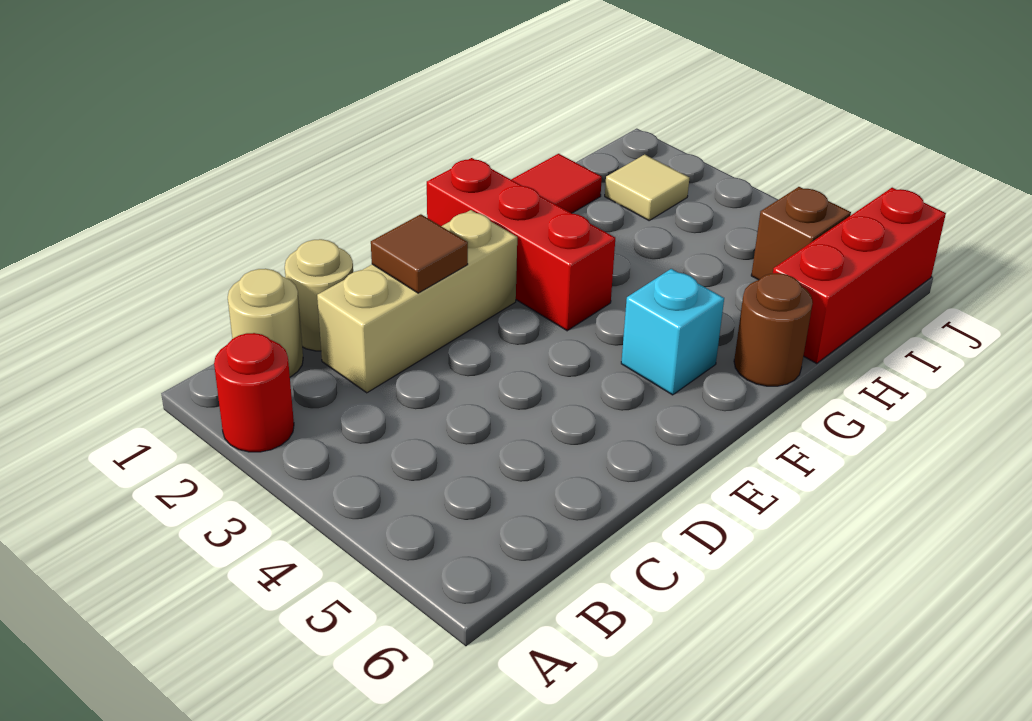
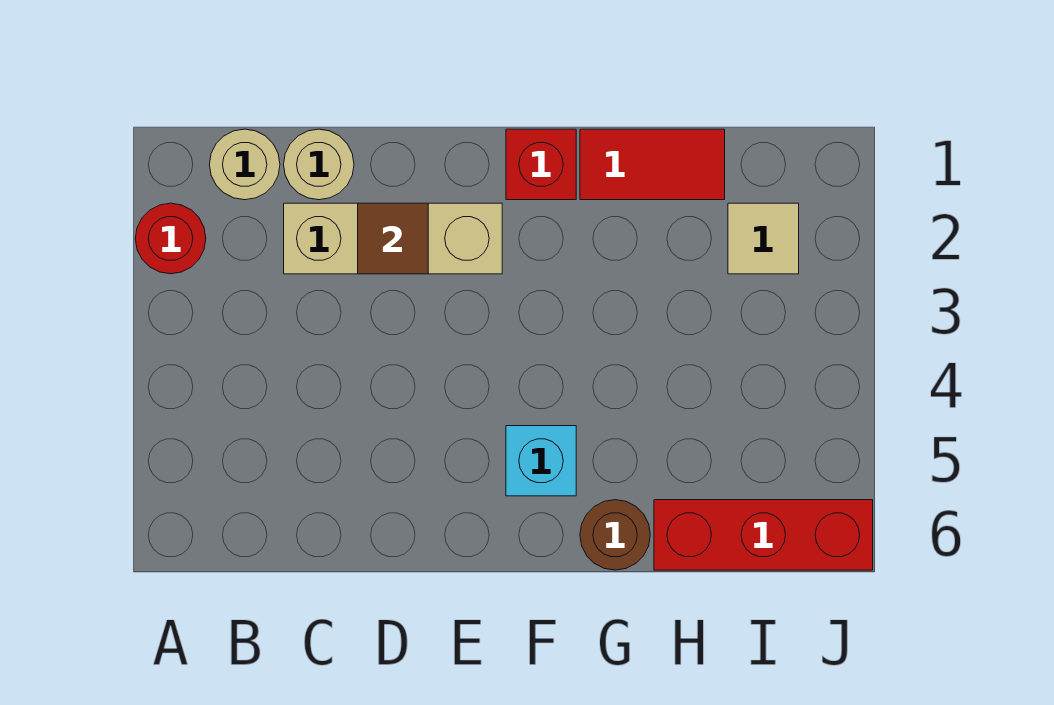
red brick F1:F3 level 1 -> red brick F1 level 1
brown brick I5 level 1 -> none

